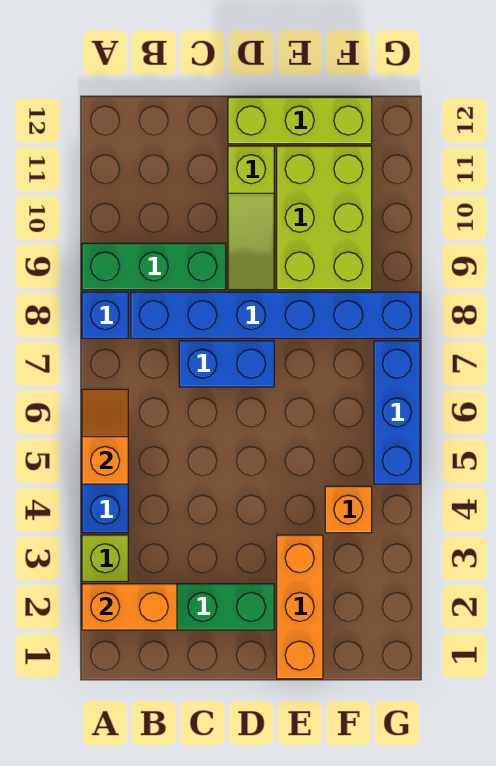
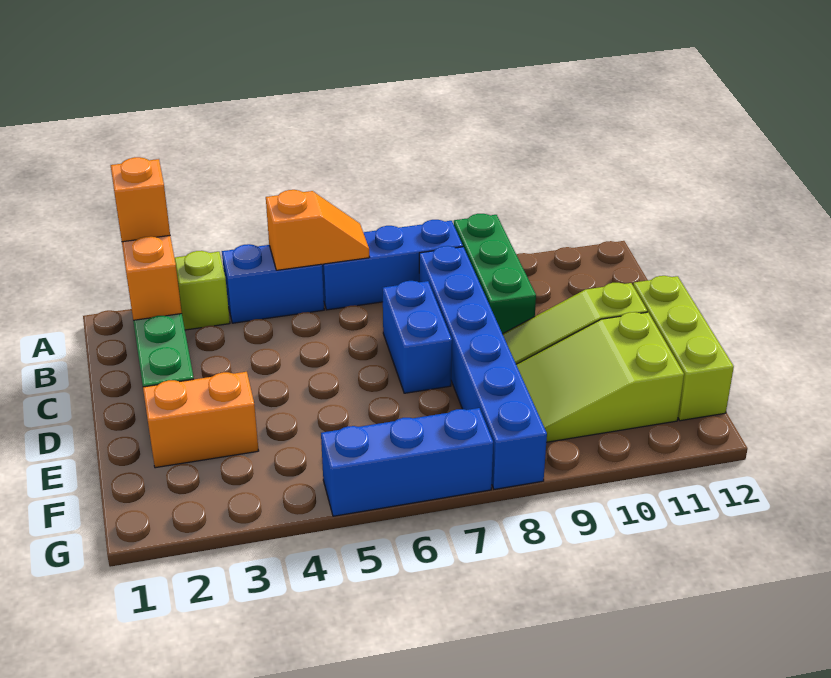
blue brick A8 level 1 -> blue brick A6:A8 level 1
orange brick E1:E3 level 1 -> orange brick E2:E3 level 1
lime brick E9:F11 level 1 -> lime slope E9:F11 level 1 top 11
orange brick F4 level 1 -> orange brick A2 level 3

